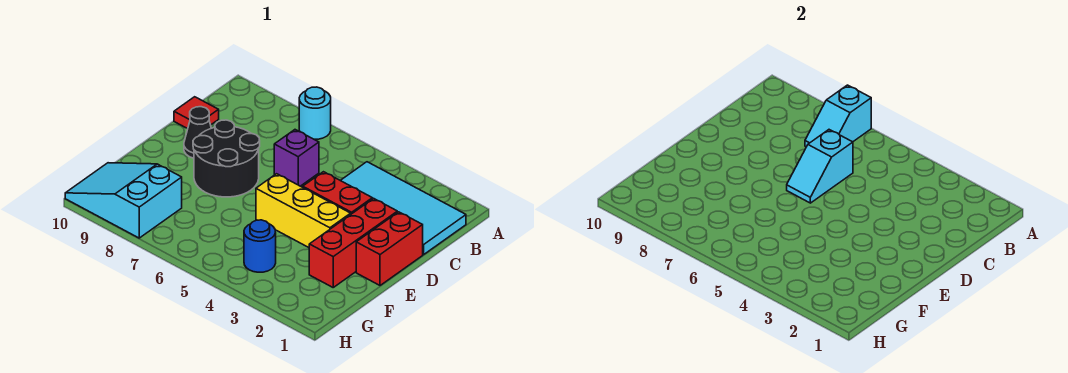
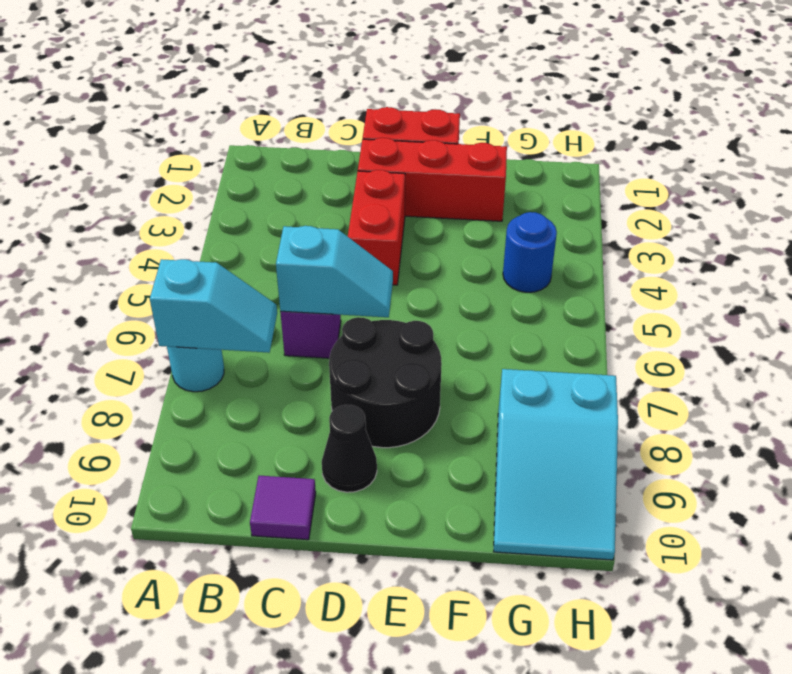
cyan tile B1:C4 level 1 -> none
red tile C10 level 1 -> purple tile C10 level 1
yellow brick E3:E5 level 1 -> none

